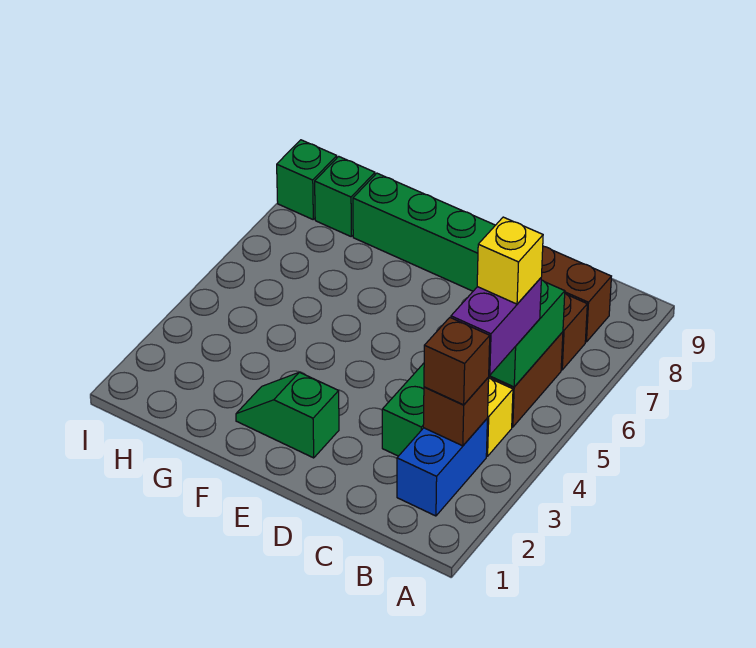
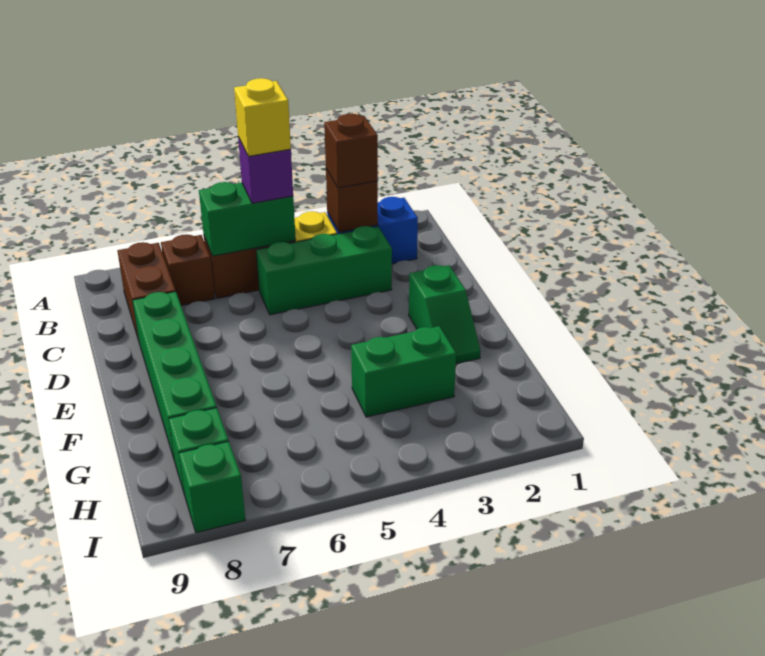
purple brick B4:B5 level 3 -> purple brick B5 level 3
none -> green brick G3:G4 level 1

